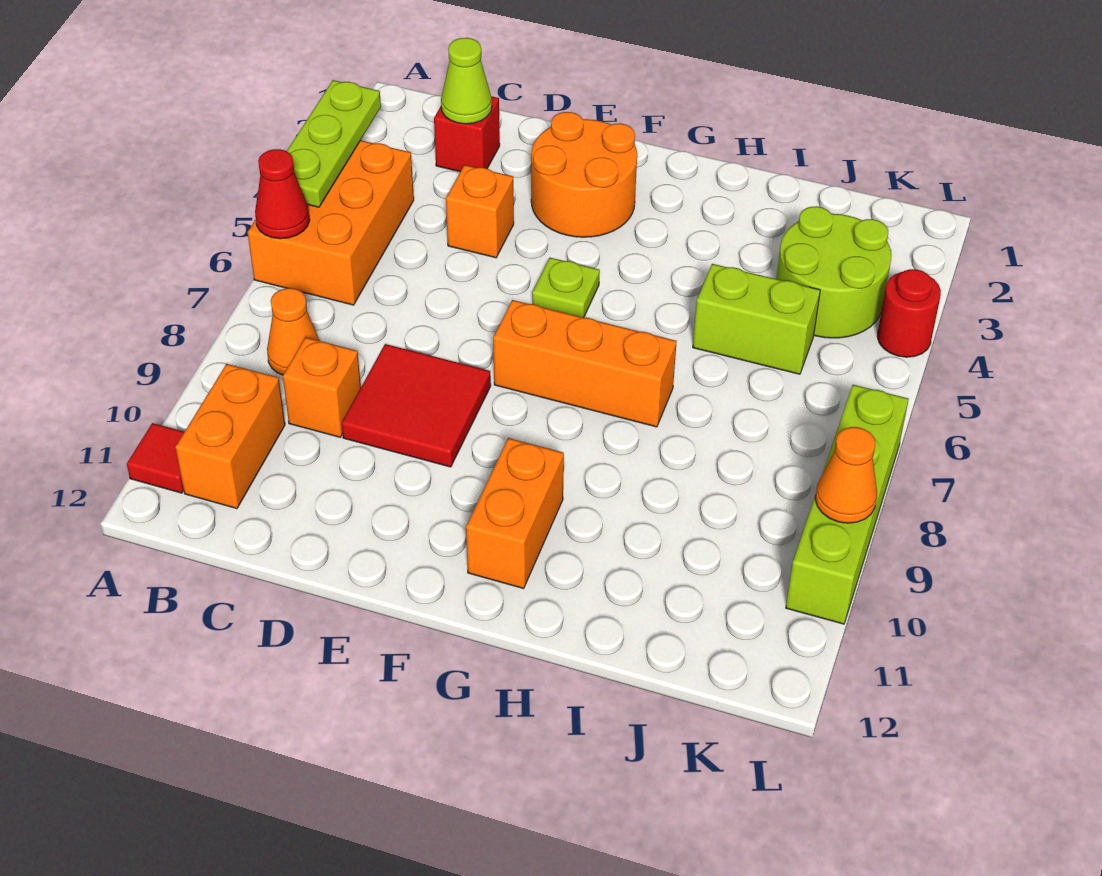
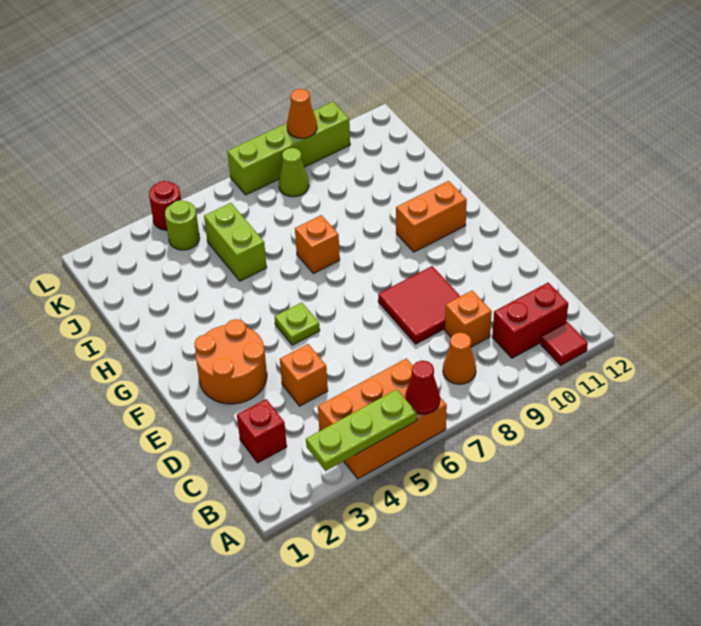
orange brick B10:B11 level 1 -> red brick B10:B11 level 1
lime cone C2 level 2 -> lime cone K8 level 1
orange brick F7:H7 level 1 -> orange brick H7 level 1
lime round brick J3:K4 level 1 -> lime round brick K4 level 1

